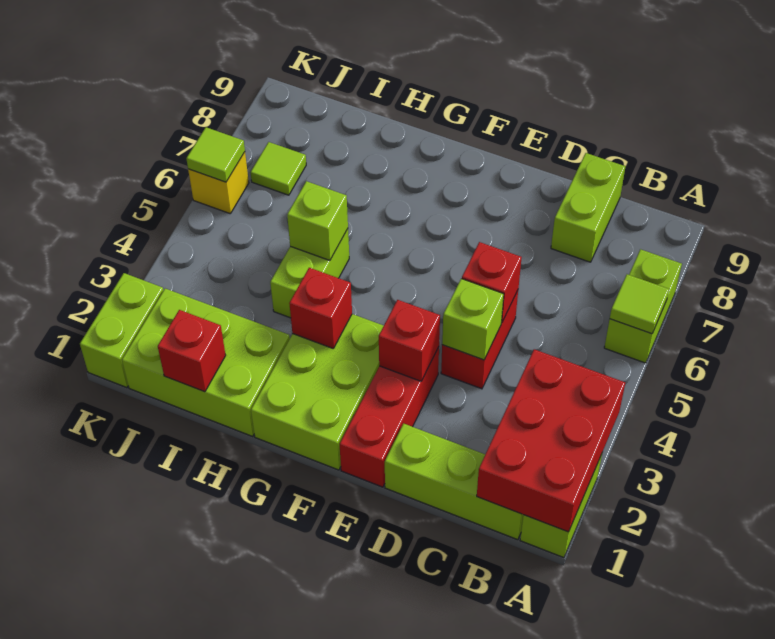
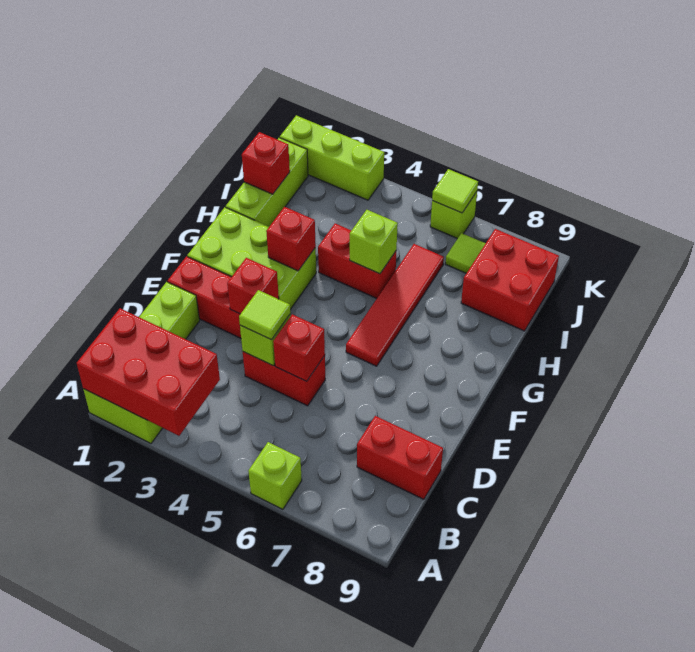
lime brick A6:A7 level 1 -> lime brick A6 level 1
lime tile A6 level 2 -> lime tile D4 level 3
lime brick C8:C9 level 1 -> red brick C8:C9 level 1
none -> red tile F6:I6 level 1
lime brick H1:J2 level 1 -> lime brick H1:J1 level 1
lime brick H4:H5 level 1 -> red brick H4:H5 level 1
none -> red brick I8:J9 level 1
lime brick K1:K2 level 1 -> lime brick K1:K3 level 1
yellow brick K6 level 1 -> lime brick K6 level 1

